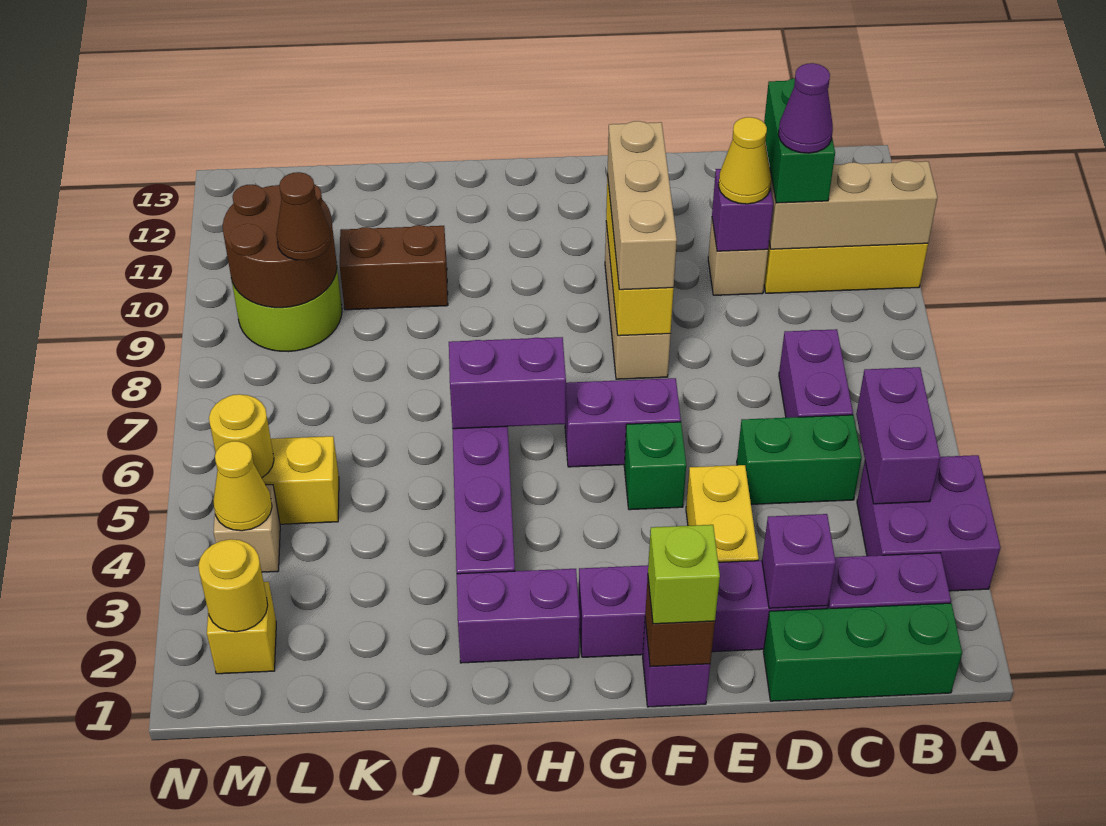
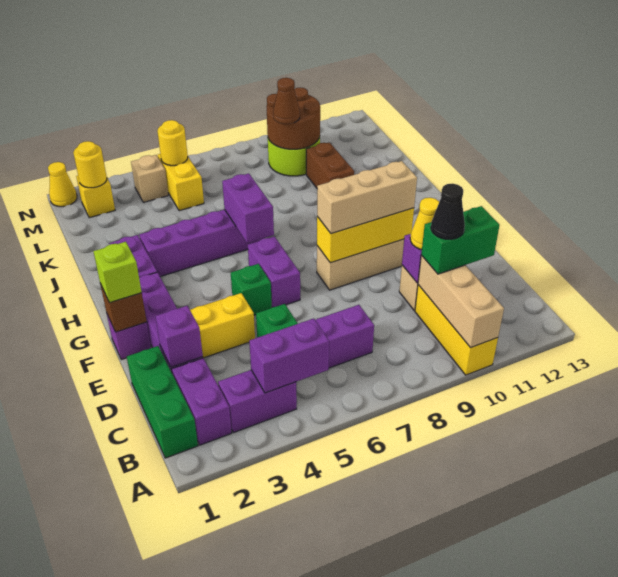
purple brick A3:B4 level 1 -> purple brick B3:B4 level 1
purple cone C10 level 4 -> black cone C10 level 4
yellow cone M4 level 2 -> yellow cone N1 level 1

